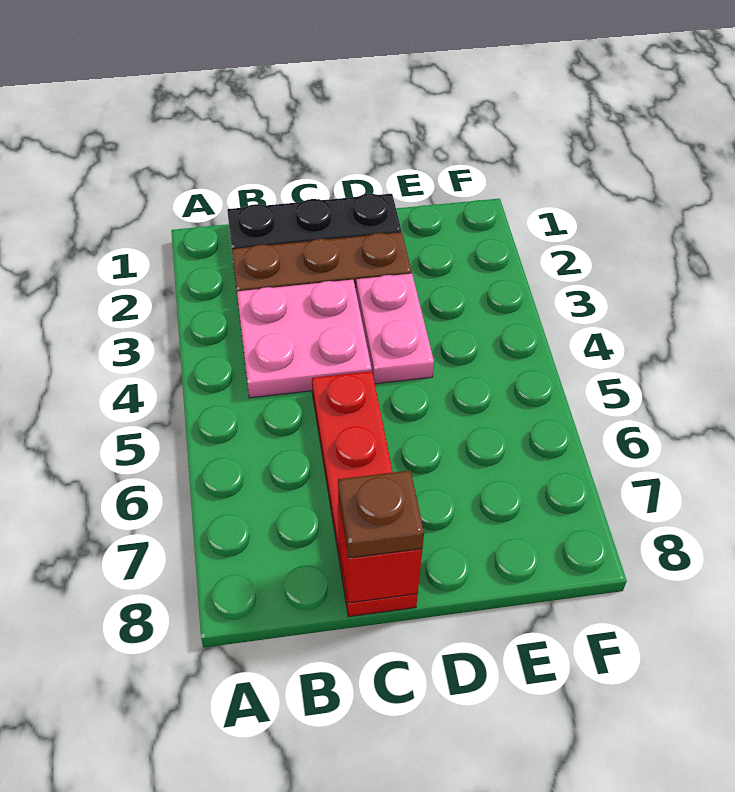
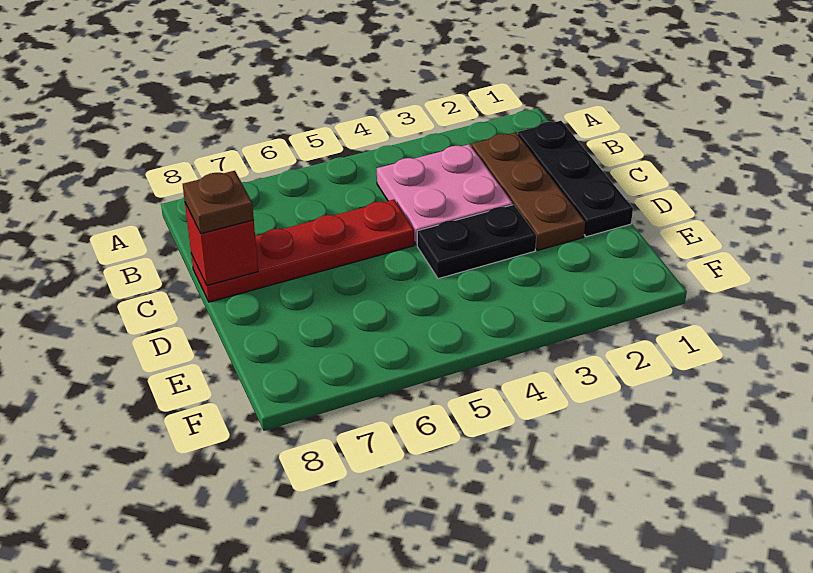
pink plate D3:D4 level 1 -> black plate D3:D4 level 1

